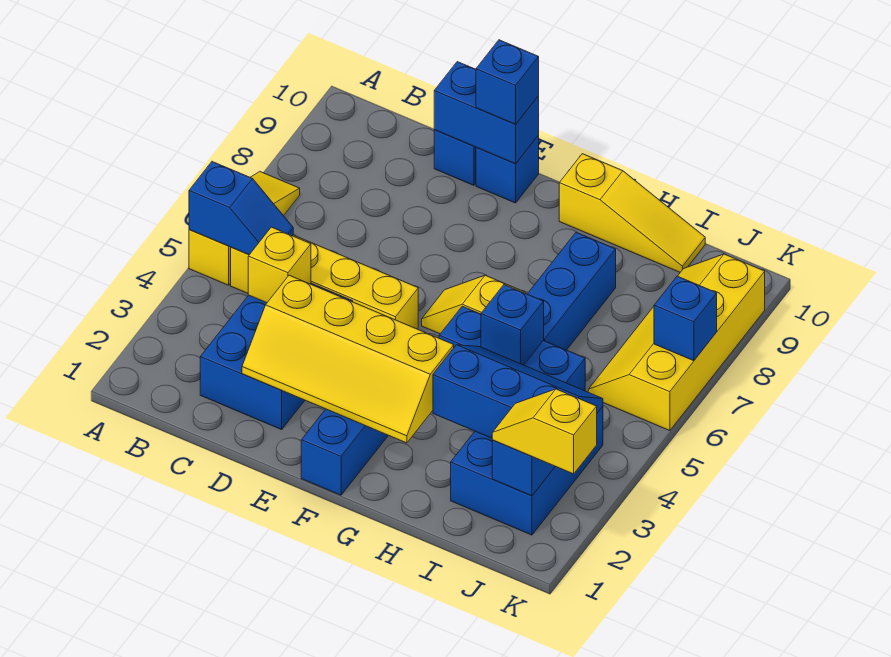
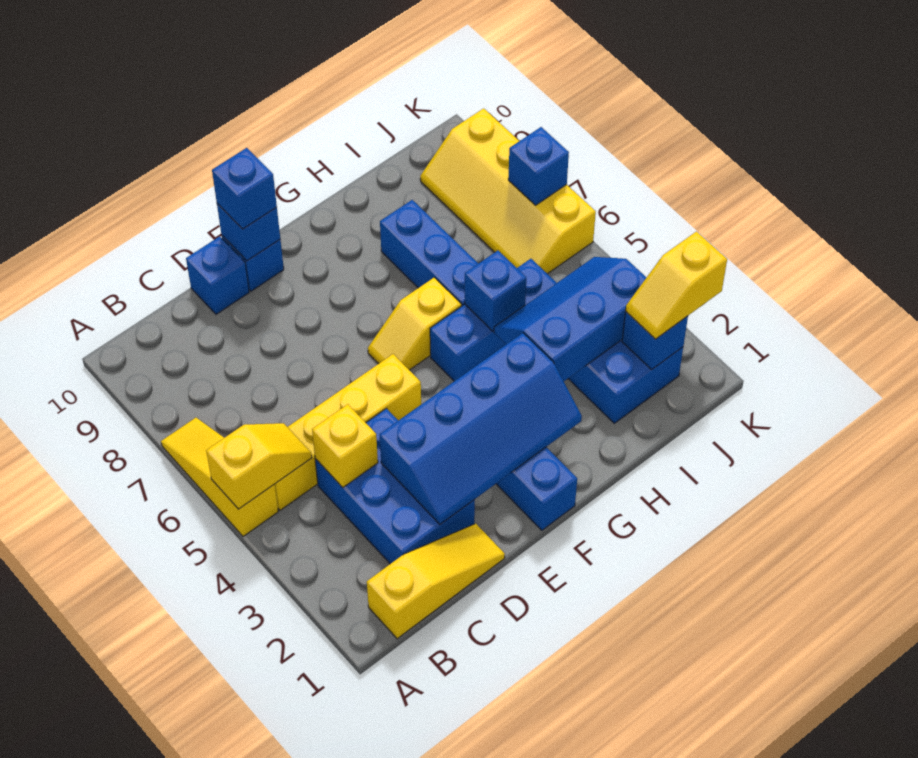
blue slope A5:B5 level 2 top A -> yellow slope A5:B5 level 2 top A
yellow slope D2:G3 level 2 top 3 -> blue slope D2:G3 level 2 top 3
blue brick D10:E10 level 2 -> blue brick E10 level 2
yellow slope G10:I10 level 1 top G -> yellow slope B1:D1 level 1 top B

